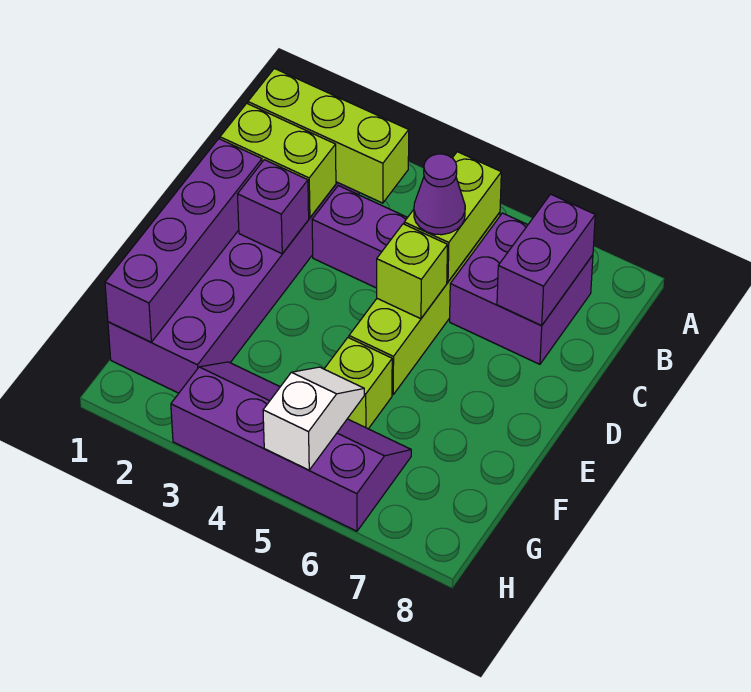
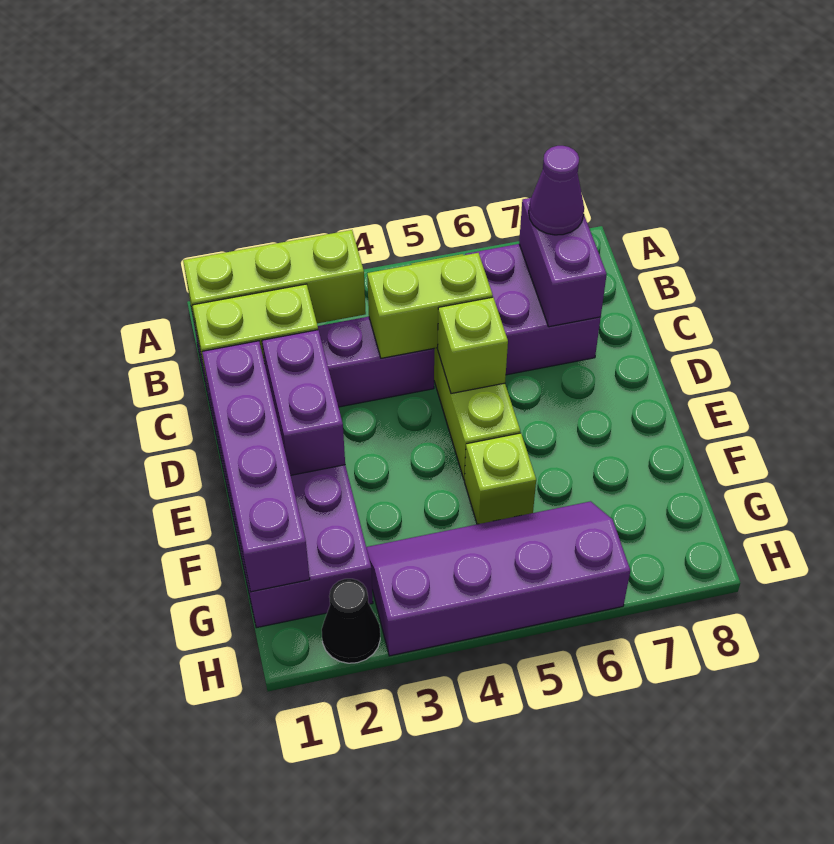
lime brick B5:C5 level 2 -> lime brick C4:C5 level 2
purple cone C5 level 3 -> purple cone B7 level 3
purple brick D2 level 2 -> purple brick D2:E2 level 2
white slope G5:H5 level 2 top H -> none
none -> black cone H2 level 1

